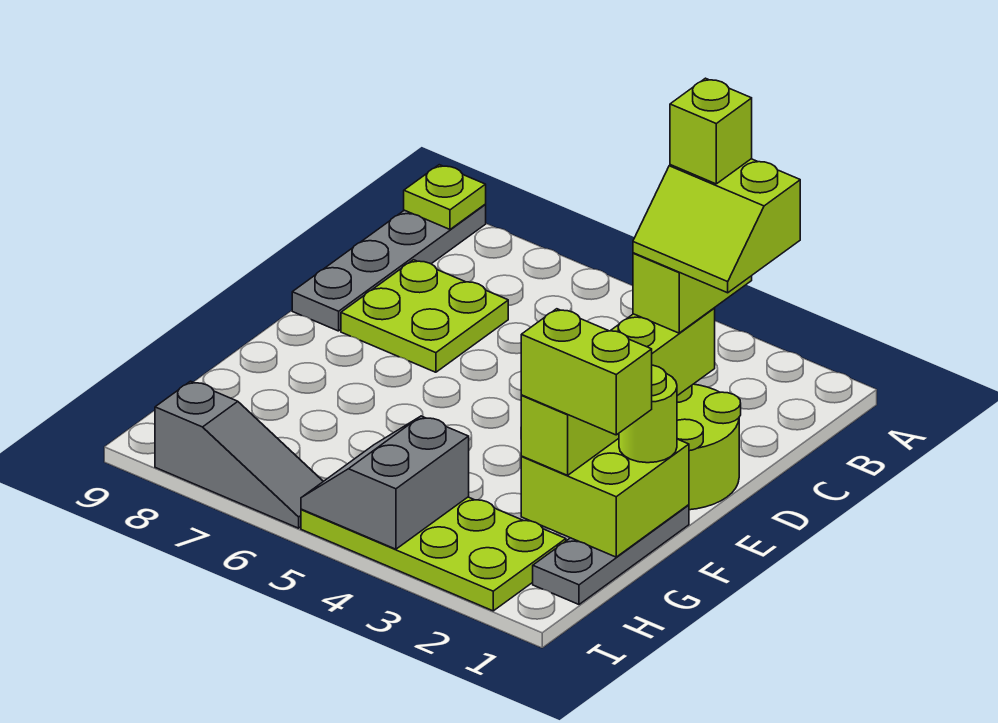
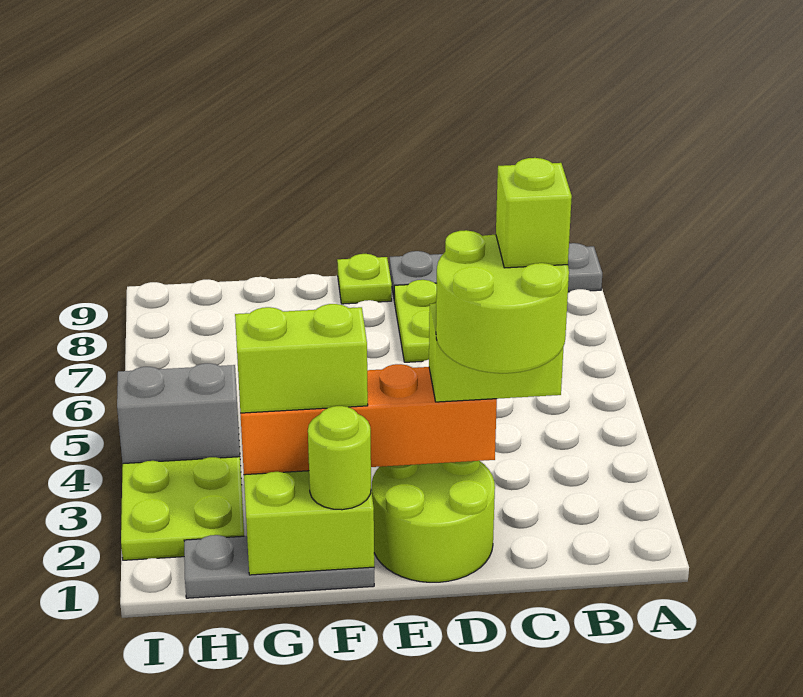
lime plate A9 level 2 -> lime plate E9 level 1
lime slope C1:D2 level 5 top C -> lime round brick C1:D2 level 5
lime brick D2:G2 level 3 -> orange brick D2:G2 level 3
lime brick G1:G2 level 4 -> lime brick F2:G2 level 4
grey slope I6:I8 level 1 top 8 -> none

